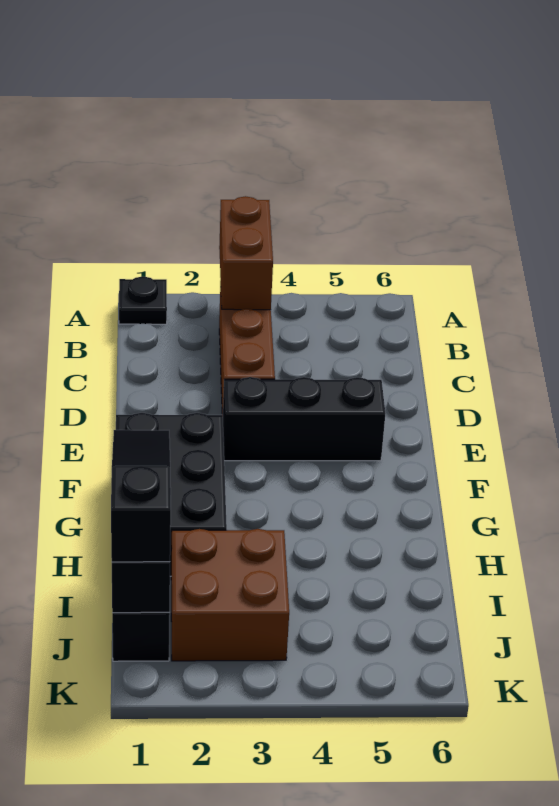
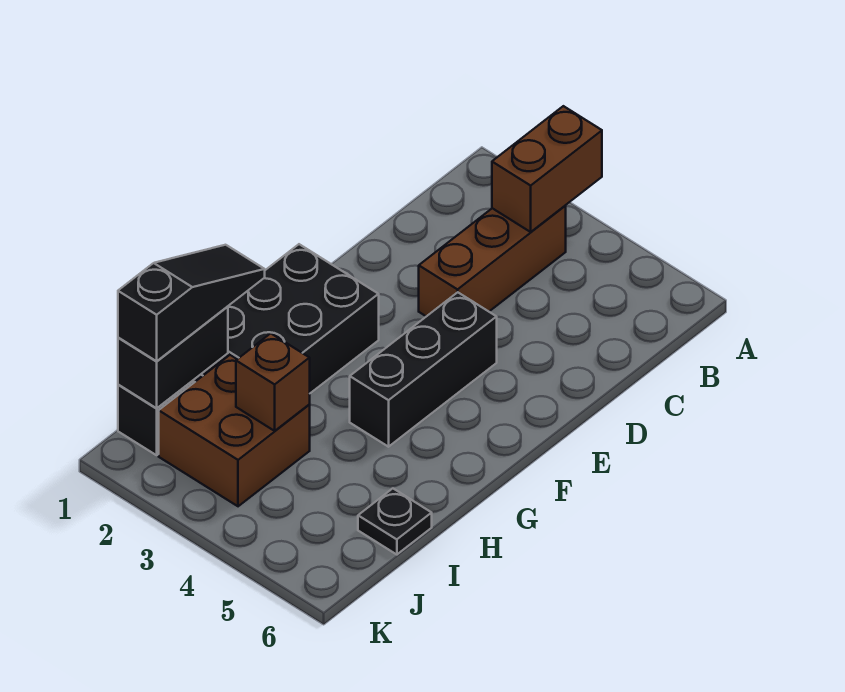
black plate A1 level 1 -> black plate I6 level 1
black brick E3:E5 level 1 -> black brick E4:G4 level 1
none -> brown brick I3 level 2

